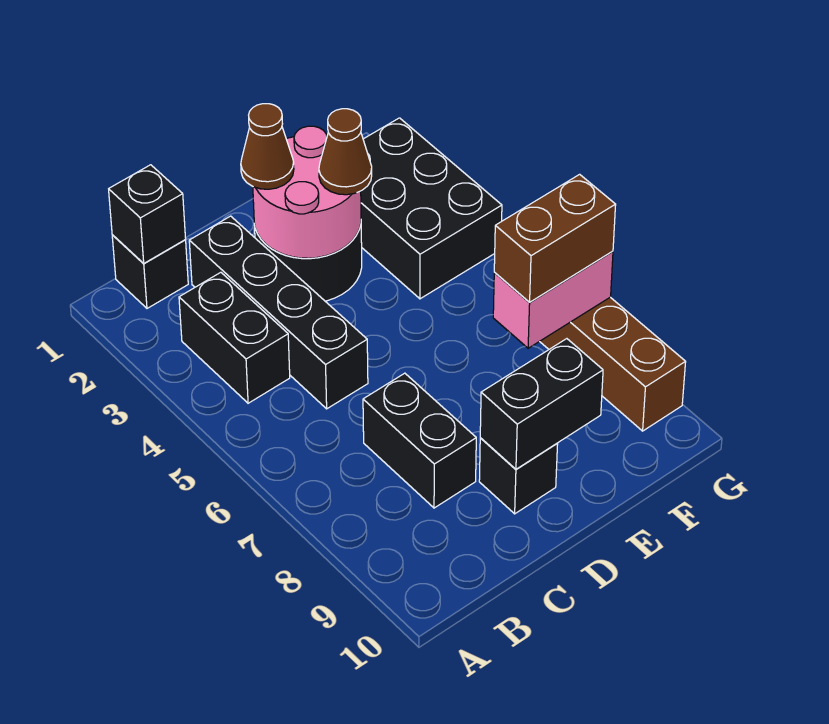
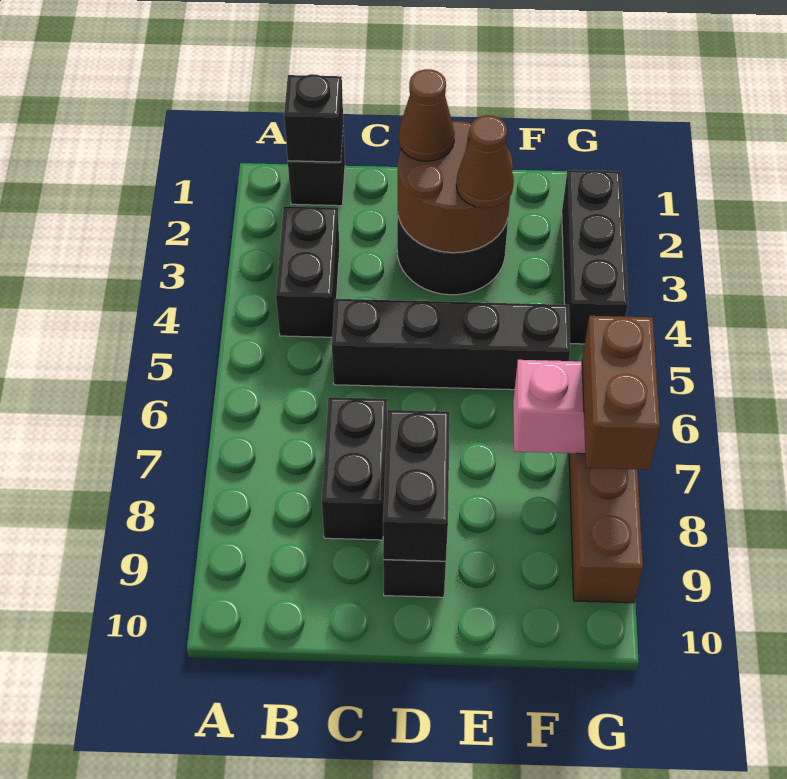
black brick C2:C5 level 1 -> black brick C5:F5 level 1
pink round brick D2:E3 level 2 -> brown round brick D2:E3 level 2
black brick D9:E9 level 2 -> black brick D8:D9 level 2
black brick F2:G4 level 1 -> black brick G2:G4 level 1
brown brick F7:G7 level 3 -> brown brick G7:G8 level 3

